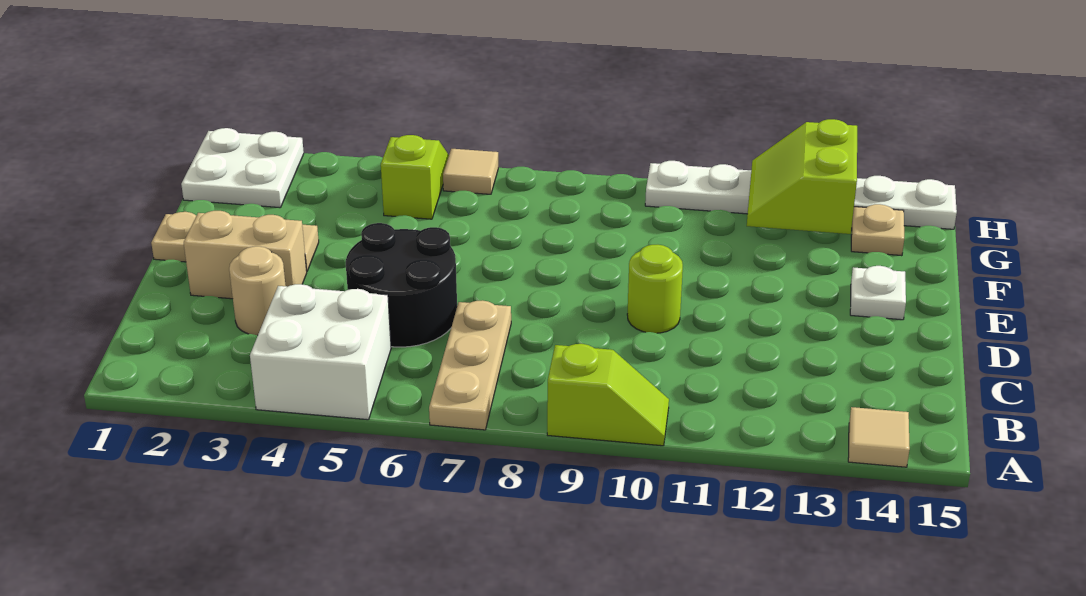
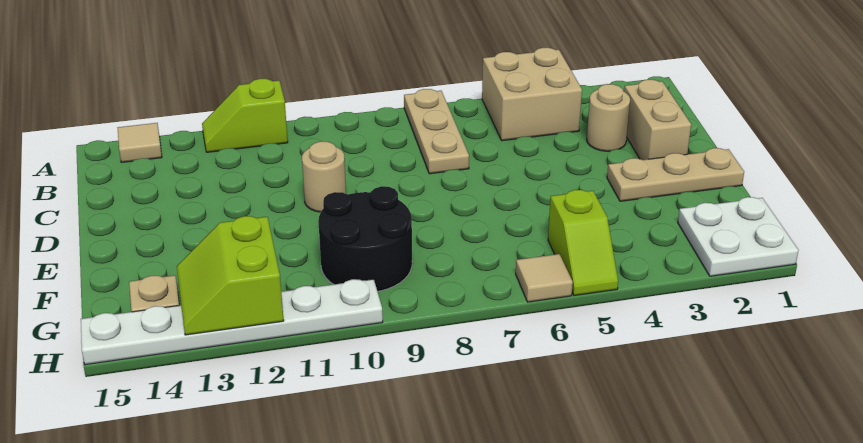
white brick A4:B5 level 1 -> tan brick A4:B5 level 1
lime slope A9:A10 level 1 top 9 -> lime slope A11:A12 level 1 top 11
black round brick C5:D6 level 1 -> black round brick F9:G10 level 1
tan brick D2:D3 level 1 -> tan brick C2:D2 level 1
lime round brick D10 level 1 -> tan round brick D10 level 1
white plate E14 level 1 -> none
lime slope G12:H13 level 2 top 13 -> lime slope G12:H13 level 2 top 12

